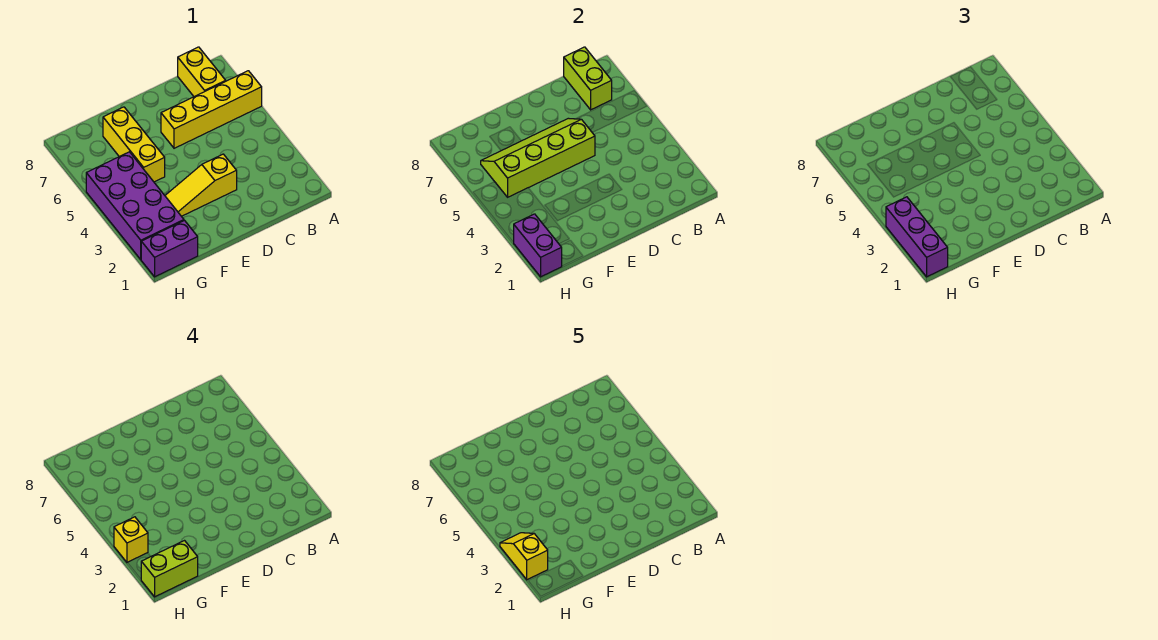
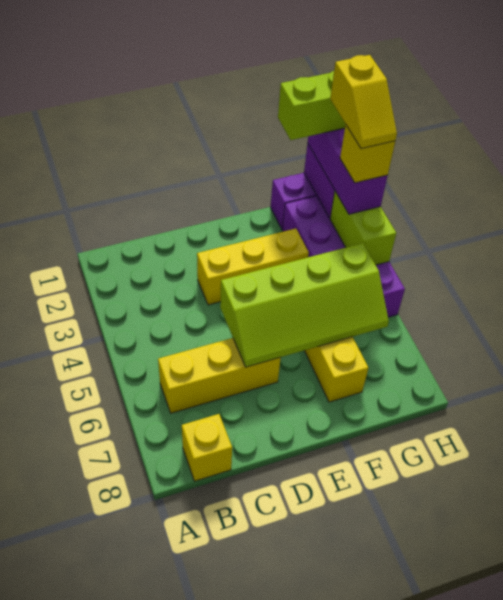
yellow brick A6:D6 level 1 -> yellow brick B6:D6 level 1
yellow brick B7:B8 level 1 -> yellow brick B8 level 1
lime brick B7:B8 level 2 -> lime brick H3:H4 level 2
yellow slope D3:F3 level 1 top D -> yellow brick D3:F3 level 1

